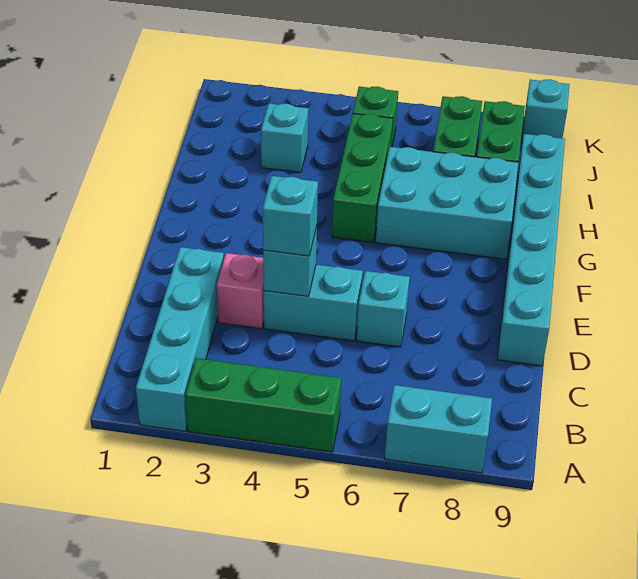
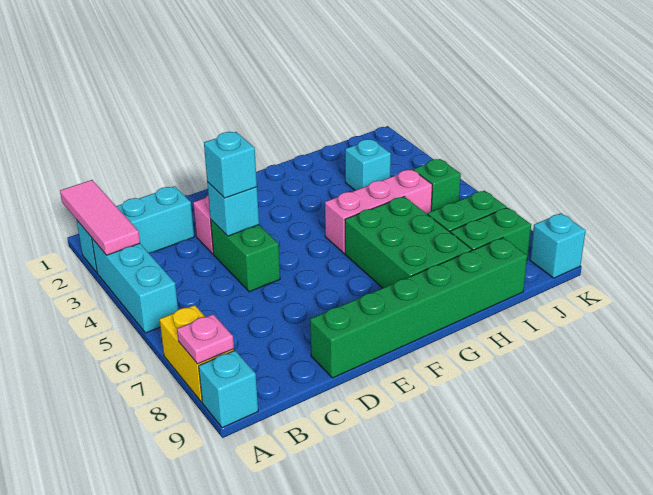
none -> pink tile A1:A3 level 2
cyan brick A2:D2 level 1 -> cyan brick A2:C2 level 1
green brick A3:A5 level 1 -> cyan brick A3:A5 level 1
cyan brick A7:A8 level 1 -> yellow brick A7:A8 level 1
none -> pink plate A8 level 2
cyan brick D4:D5 level 1 -> green brick D4:D5 level 1
cyan brick D6 level 1 -> cyan brick A9 level 1
cyan brick D9:I9 level 1 -> green brick D9:I9 level 1
green brick G5:I5 level 1 -> pink brick G5:I5 level 1
cyan brick G6:H8 level 1 -> green brick G6:H8 level 1

